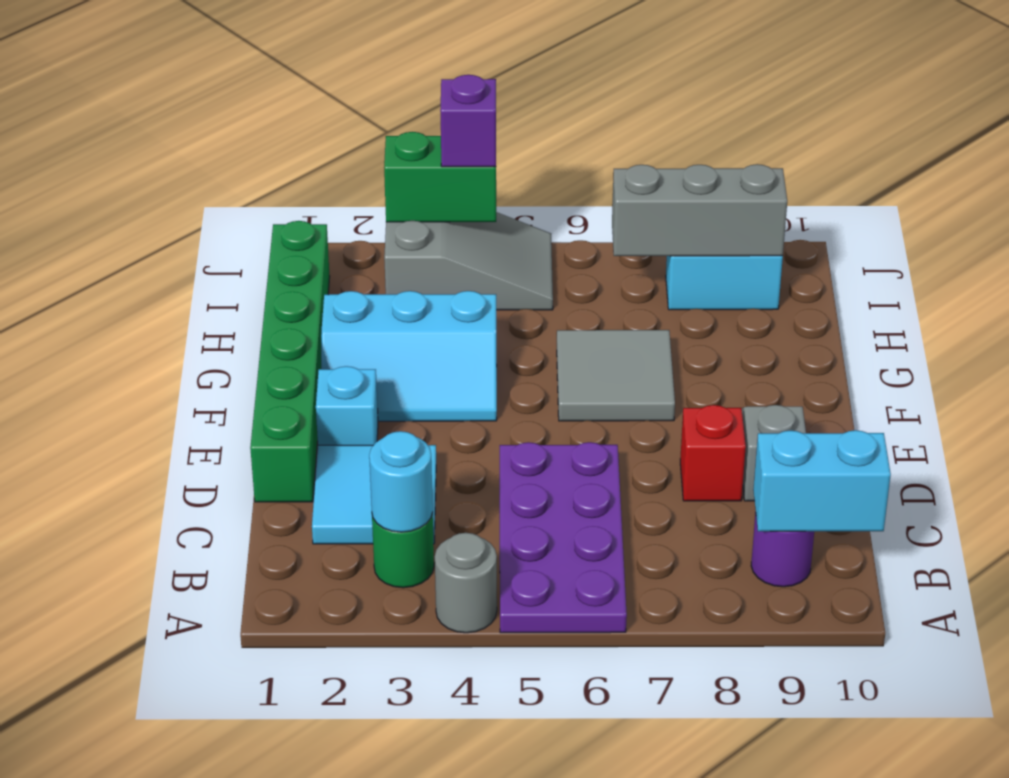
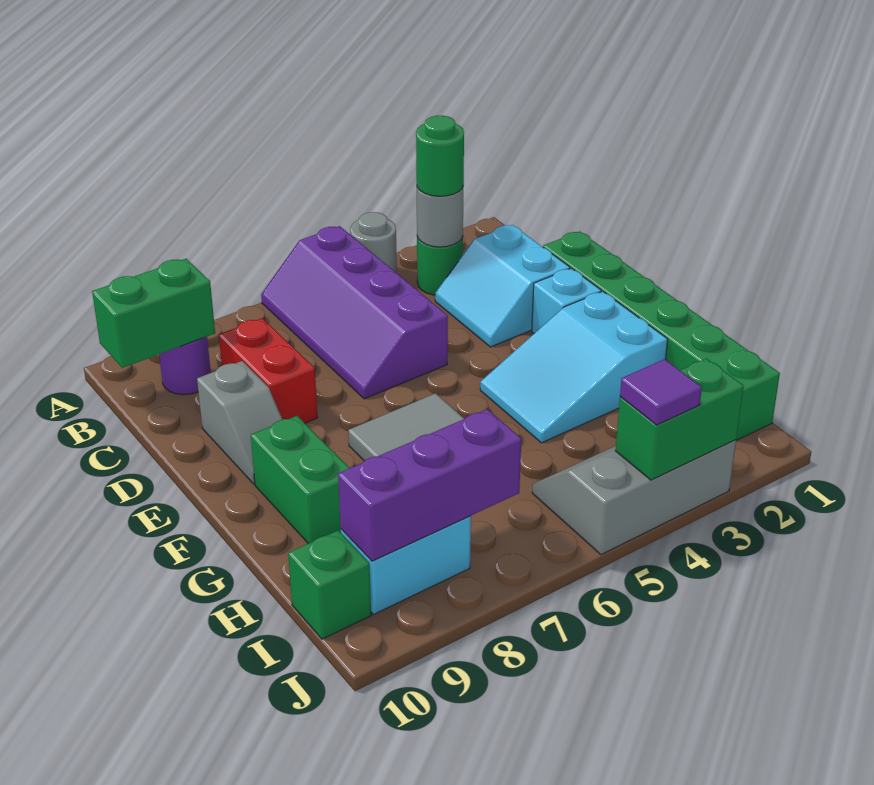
purple plate A5:D6 level 1 -> purple slope A5:D6 level 1 top 5
cyan round brick B3 level 2 -> grey round brick B3 level 2
none -> green round brick B3 level 3
cyan brick B9:B10 level 2 -> green brick B9:B10 level 2
cyan tile C2:D3 level 1 -> cyan slope C2:D3 level 1 top 2
red brick D8 level 1 -> red brick C8:D8 level 1
cyan slope F2:G4 level 1 top G -> cyan slope F2:G4 level 1 top 2
none -> green brick F9:G9 level 1
grey slope I3:J5 level 1 top 3 -> grey slope I3:J5 level 1 top J
grey brick I7:I9 level 2 -> purple brick I7:I9 level 2
none -> green brick I10 level 1
purple brick J4 level 3 -> purple tile J4 level 3

